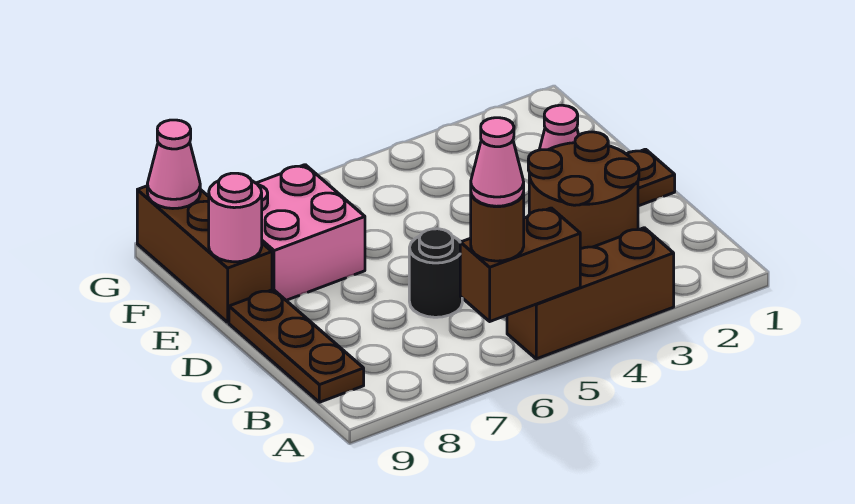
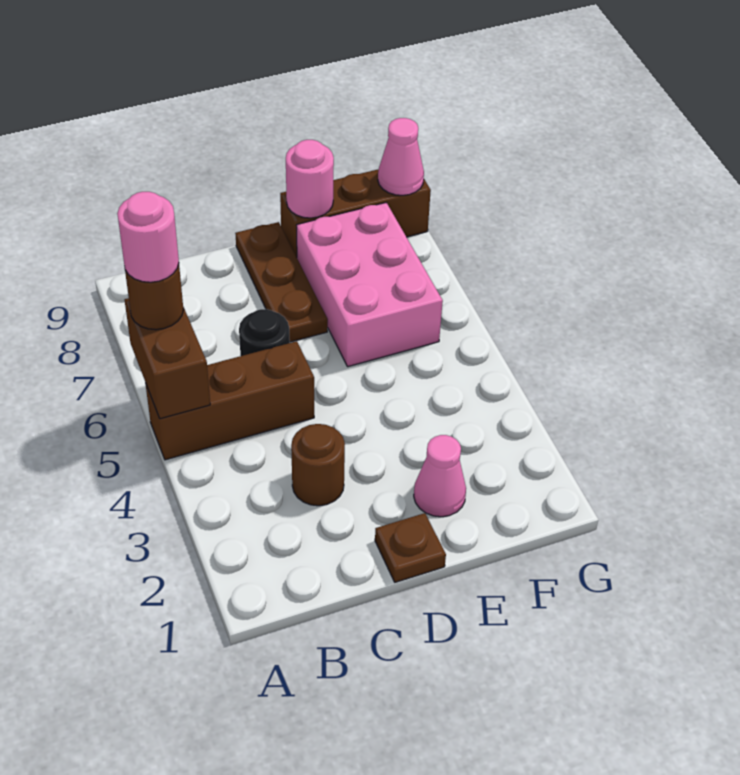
brown brick A3:A5 level 1 -> brown brick A5:C5 level 1
pink cone A6 level 4 -> pink round brick A6 level 4
brown plate B9:D9 level 1 -> brown plate D7:D9 level 1
brown round brick C2:D3 level 1 -> brown round brick C3 level 1
pink brick E7:F8 level 1 -> pink brick E6:F8 level 1

